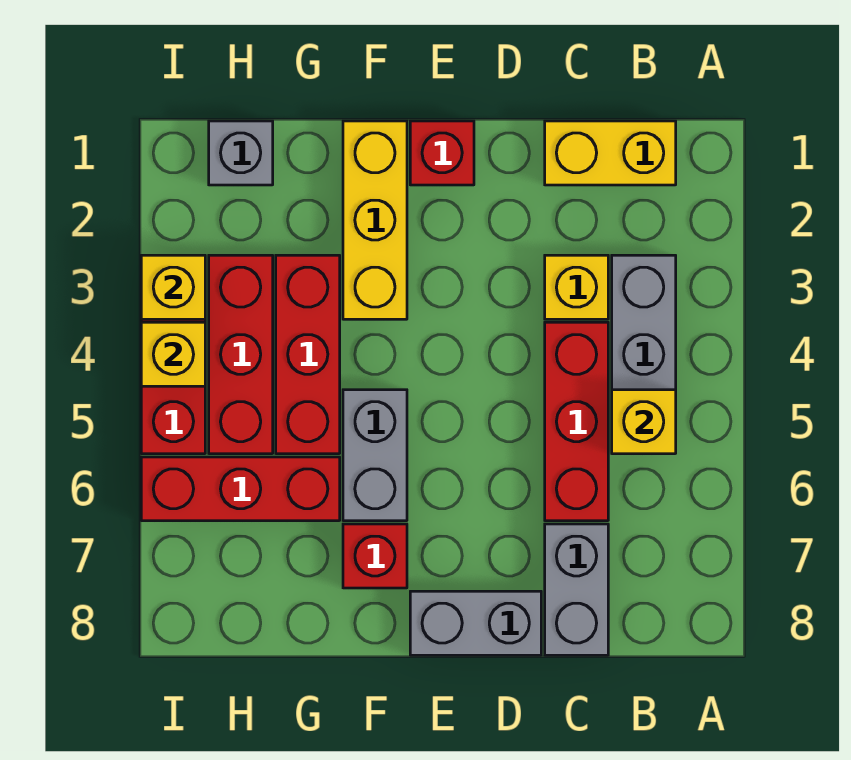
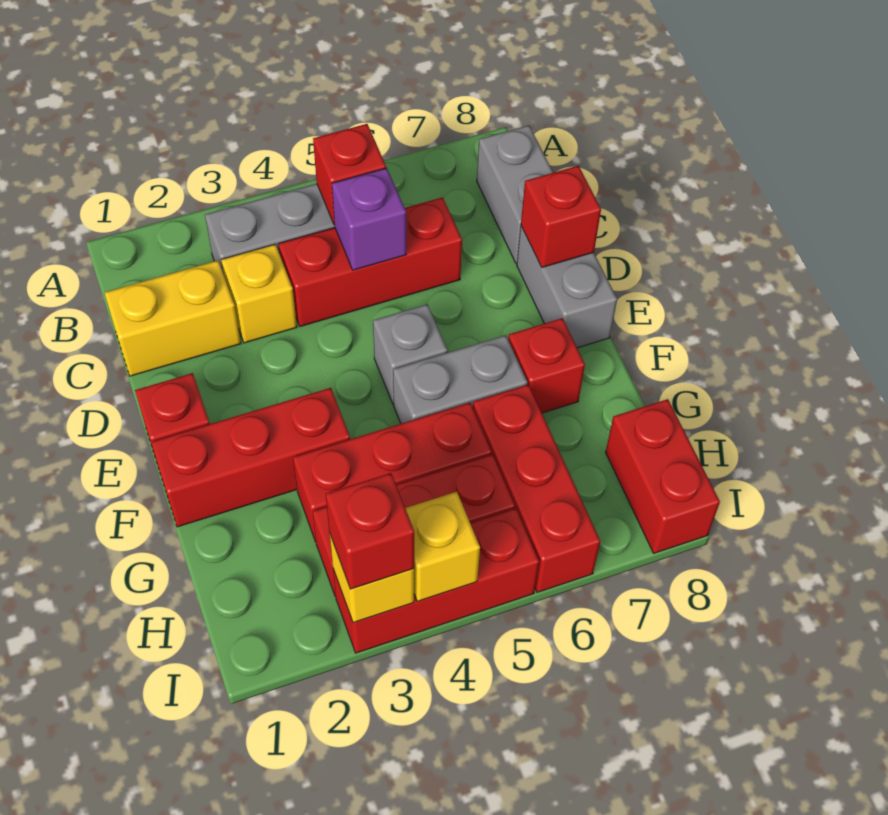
yellow brick B1:C1 level 1 -> yellow brick C1:C2 level 1
yellow brick B5 level 2 -> red brick B5 level 2
none -> purple brick C5 level 2
grey brick C7:C8 level 1 -> grey brick B8:C8 level 1
none -> red brick D8 level 2
yellow brick F1:F3 level 1 -> red brick F1:F3 level 1
grey brick H1 level 1 -> grey brick E5 level 1
none -> red brick H8:I8 level 1
none -> red brick I3 level 3

